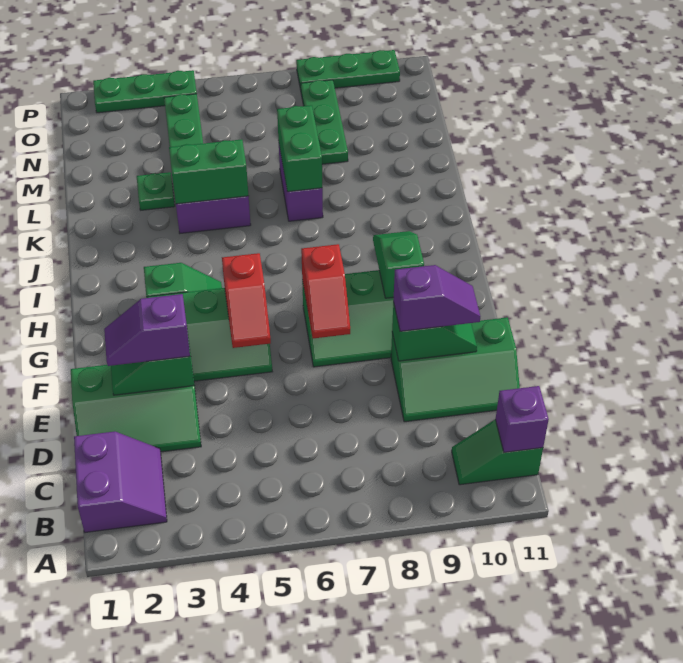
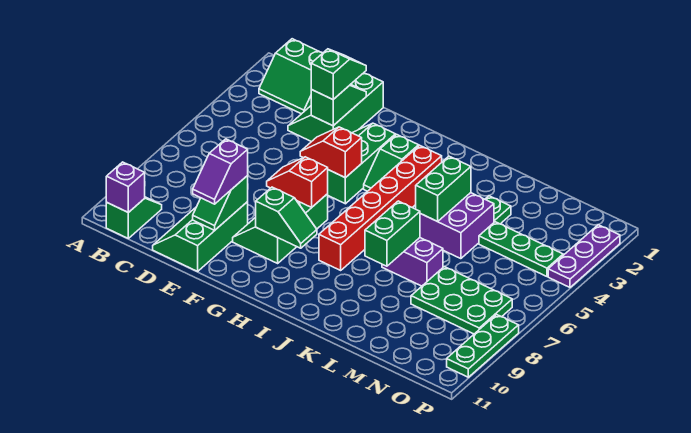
purple slope B1:C2 level 1 top 1 -> green slope B1:C2 level 1 top 1
purple slope E2:E3 level 3 top 3 -> green slope E2:E3 level 3 top 3
none -> red brick I3:I8 level 1
green brick K7:L7 level 2 -> green brick K7:K8 level 2
green plate M8:O8 level 1 -> green plate M7:O8 level 1
green plate P2:P4 level 1 -> purple plate P2:P4 level 1

